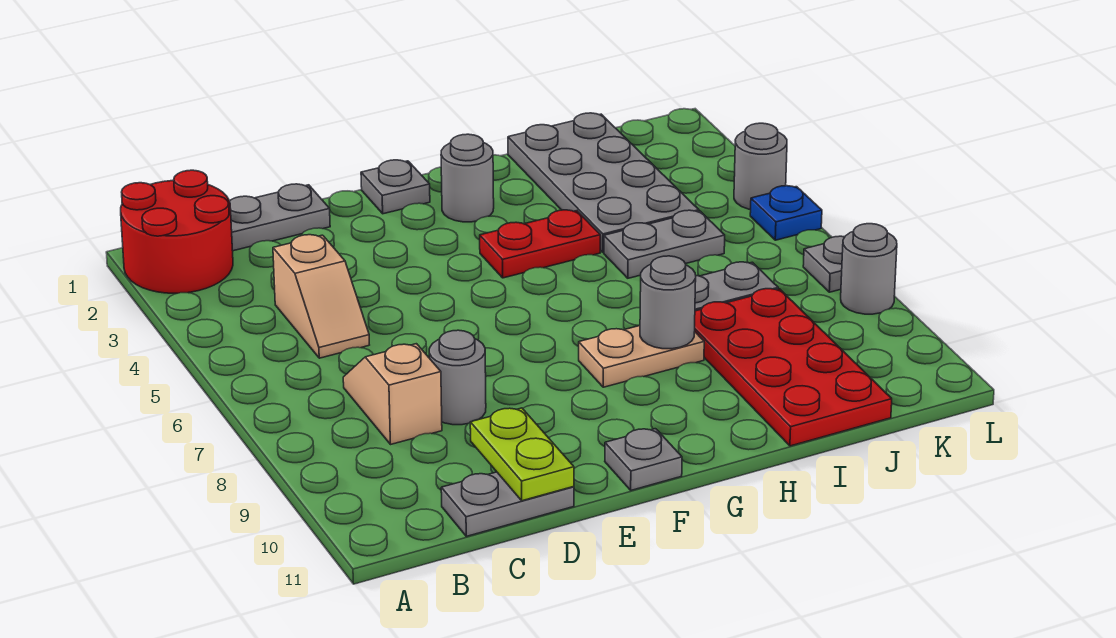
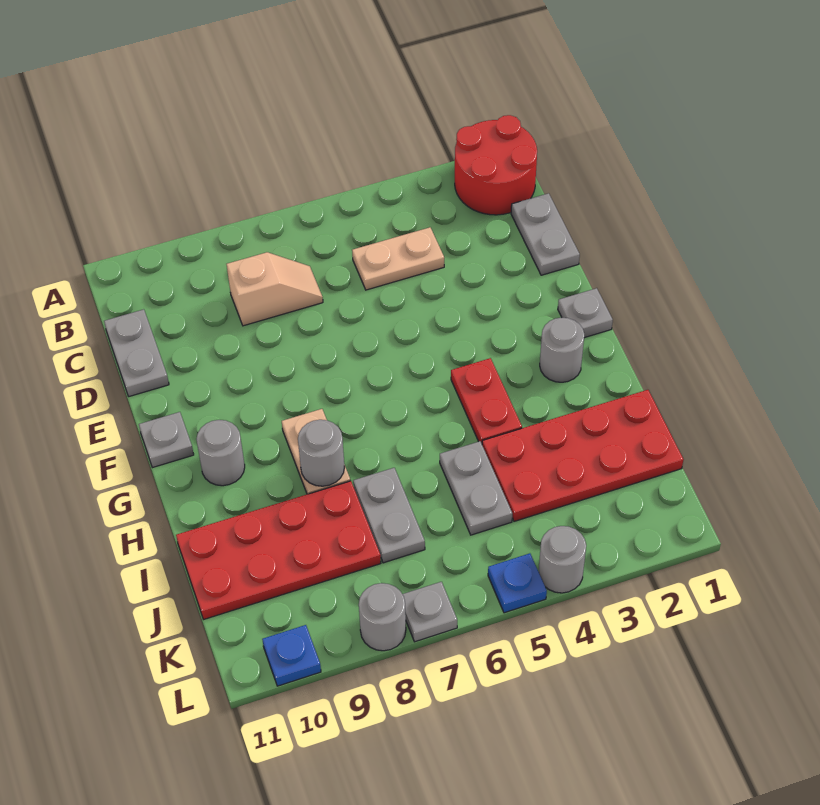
tan slope C4:C5 level 1 top 4 -> tan plate C4:C5 level 1
grey round brick D8 level 1 -> grey round brick G10 level 1
lime plate D10:D11 level 2 -> none
grey plate I1:J4 level 1 -> red plate I1:J4 level 1
none -> blue plate L10 level 1

